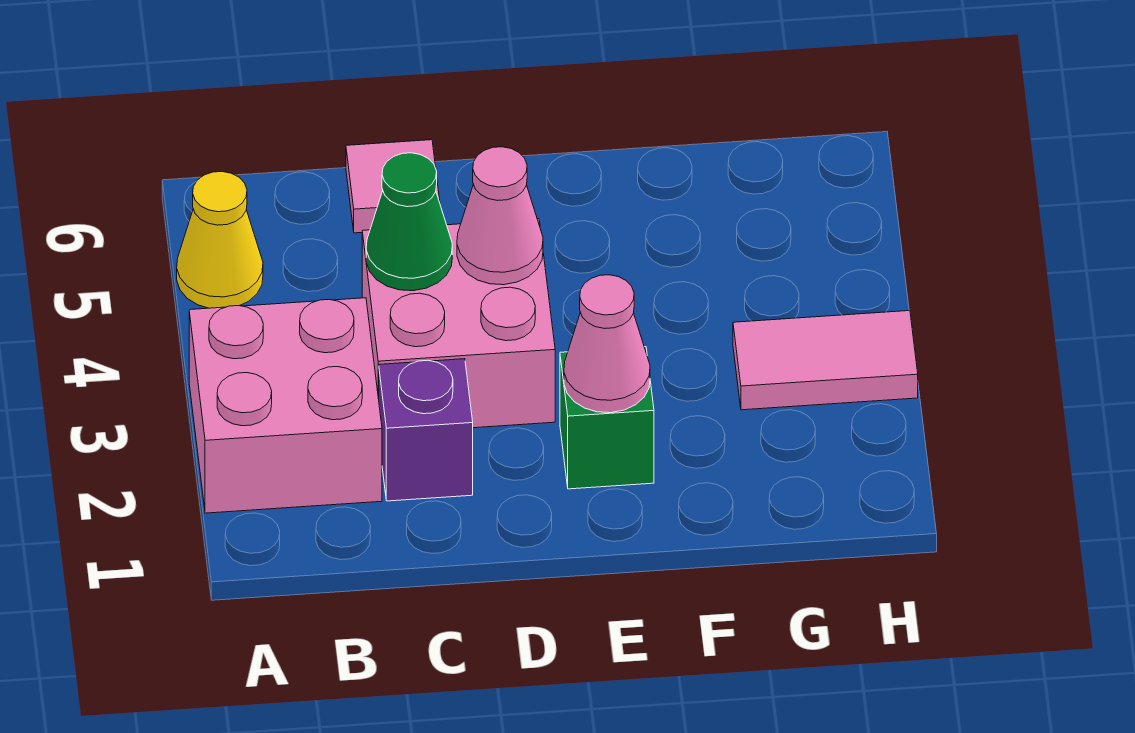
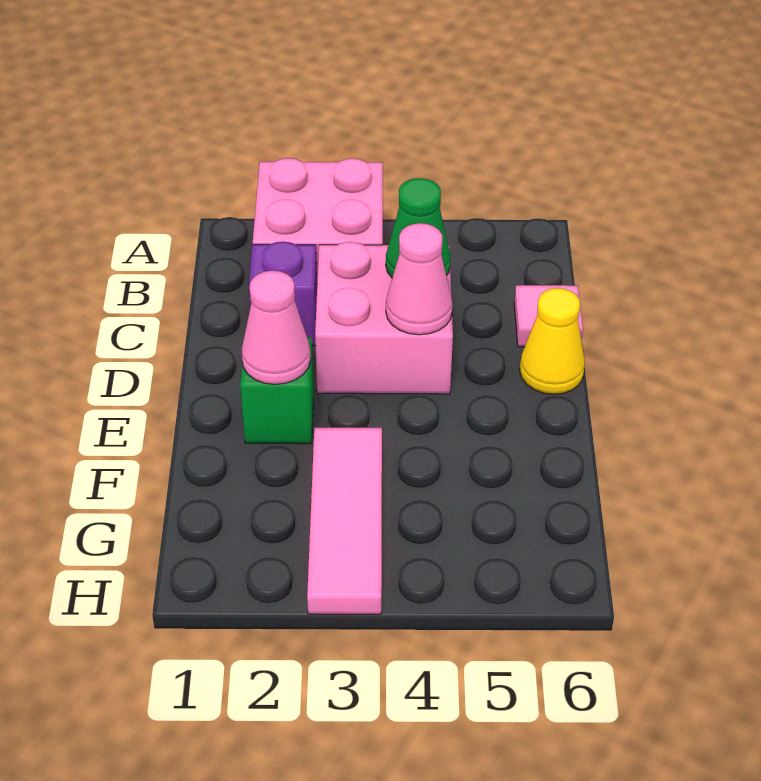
yellow cone A5 level 1 -> yellow cone D6 level 1
pink tile G3:H3 level 1 -> pink tile F3:H3 level 1

